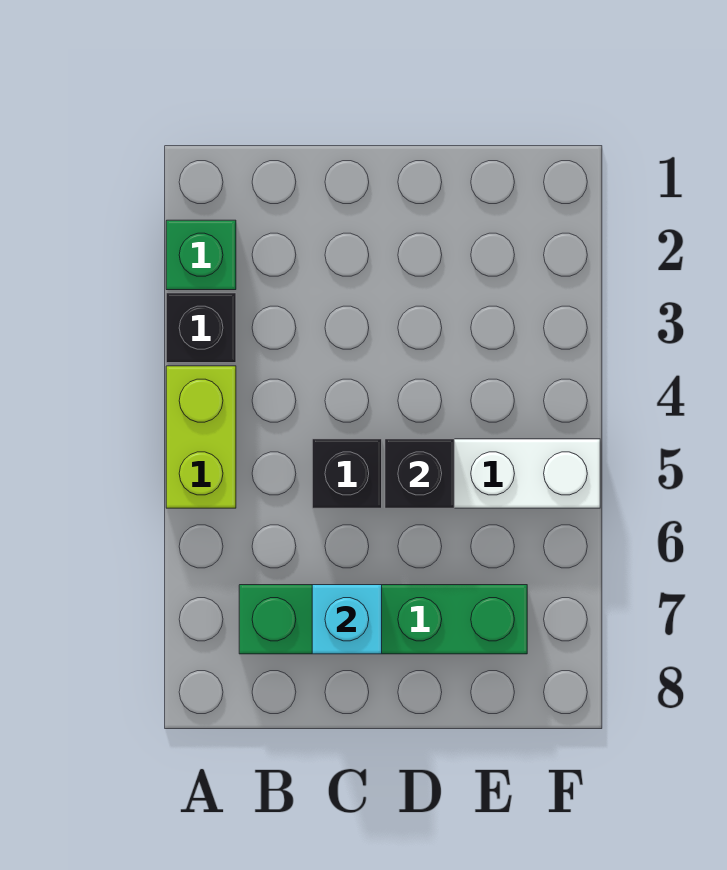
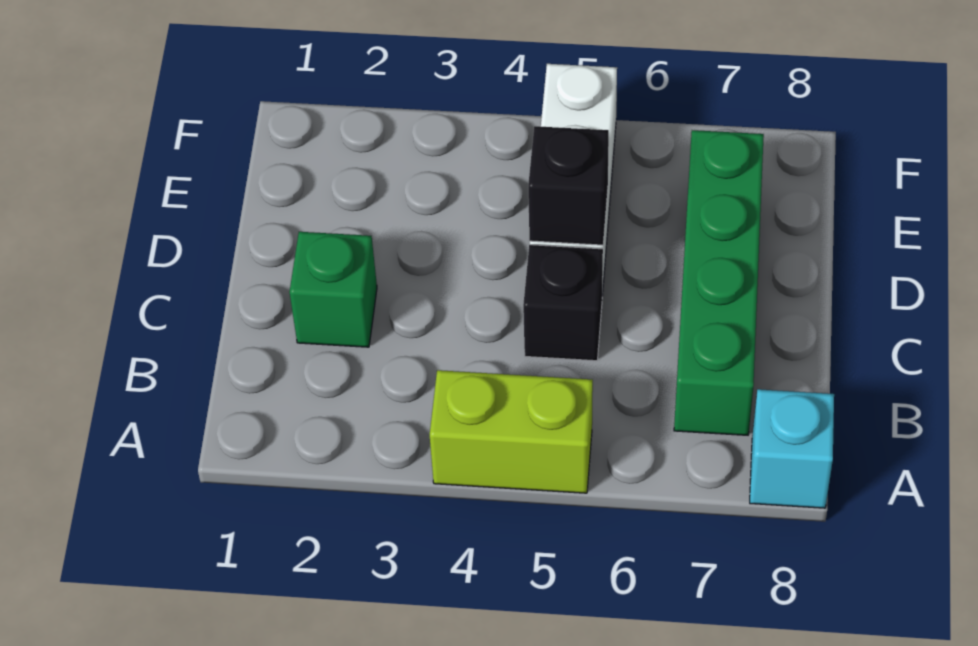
green brick A2 level 1 -> green brick C2 level 1
black brick A3 level 1 -> none
cyan brick C7 level 2 -> cyan brick A8 level 1

